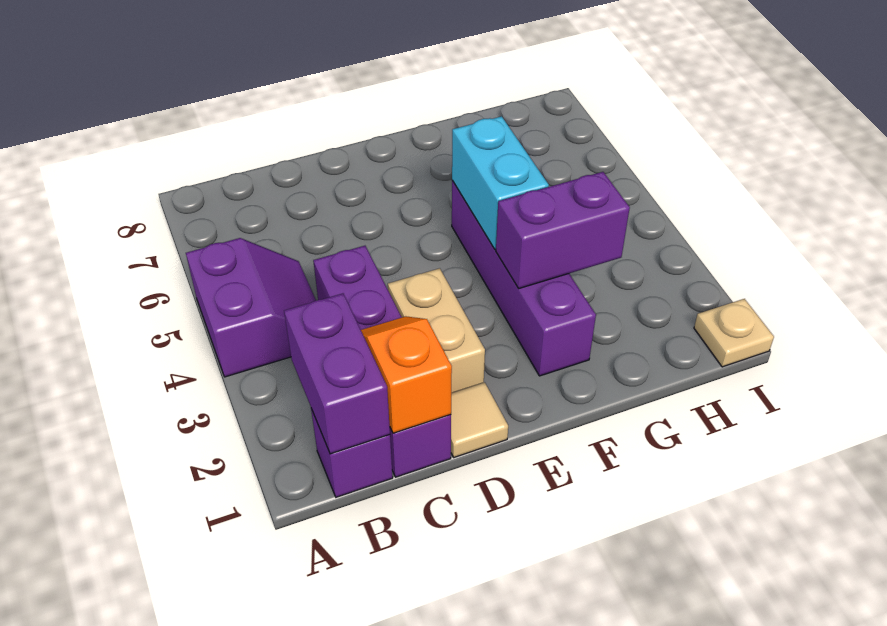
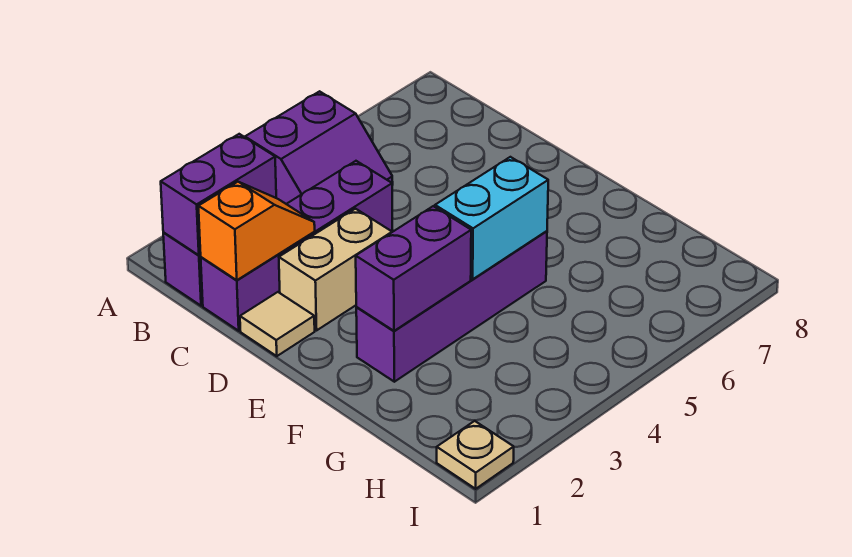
purple brick F3:G3 level 2 -> purple brick F2:F3 level 2

